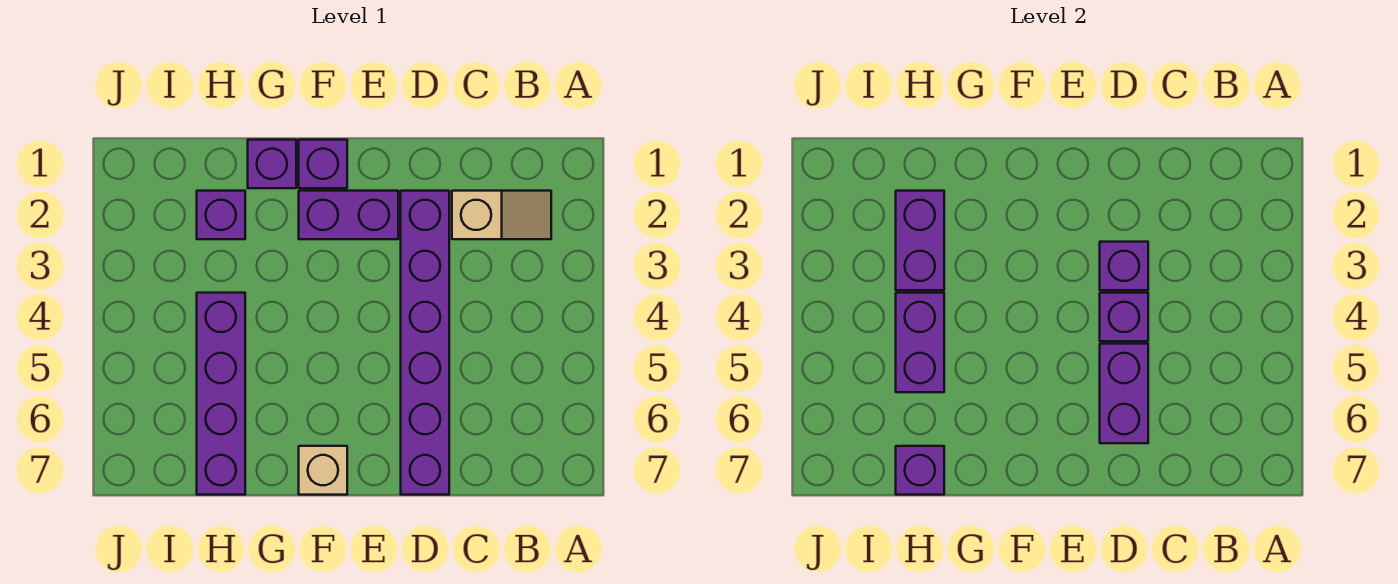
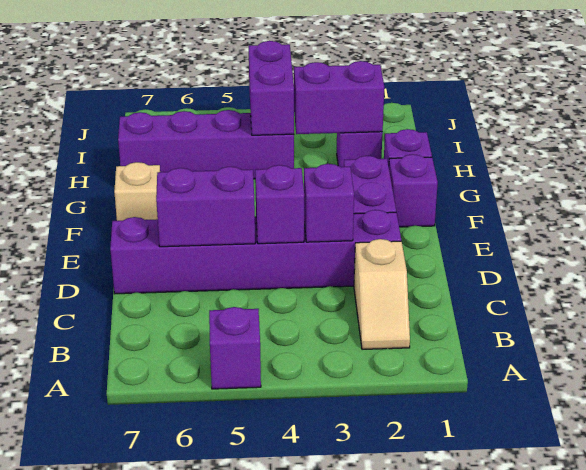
purple brick H4:H5 level 2 -> purple brick H4:I4 level 2
purple brick H7 level 2 -> purple brick A5 level 1

